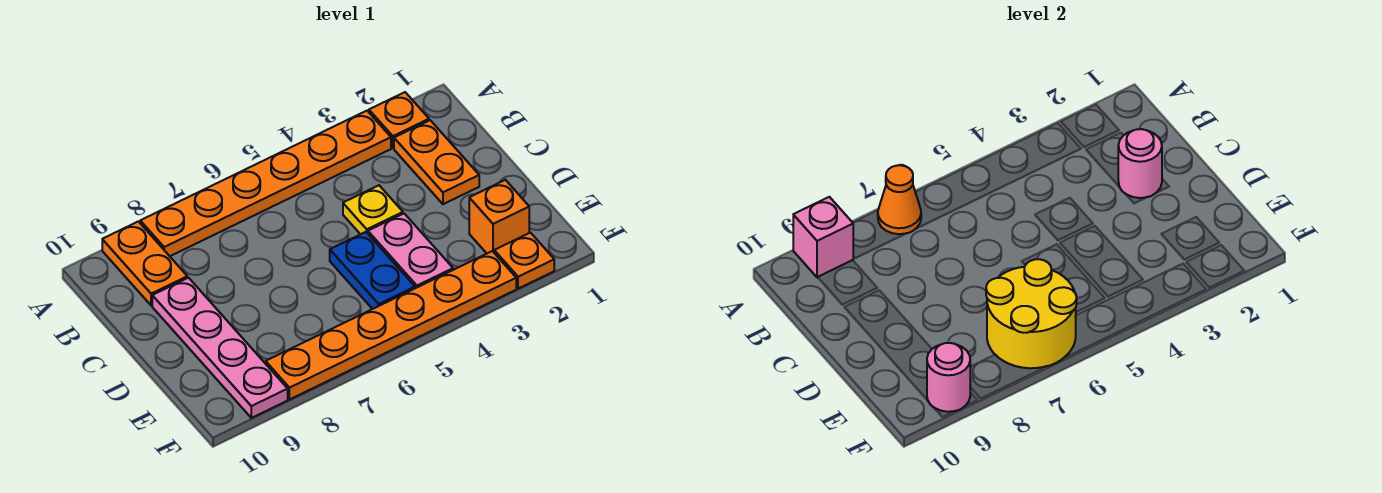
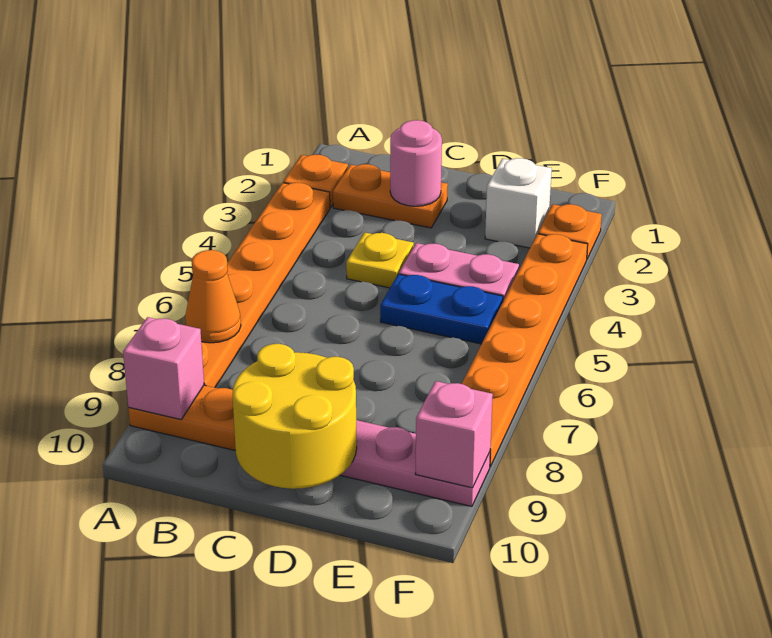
orange brick E2 level 1 -> white brick E2 level 1
yellow round brick E6:F7 level 2 -> yellow round brick C9:D10 level 2
pink round brick F9 level 2 -> pink brick F9 level 2

